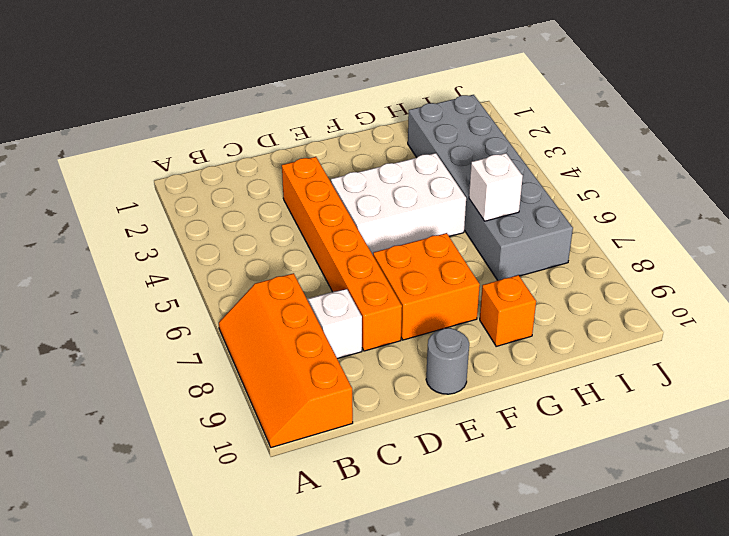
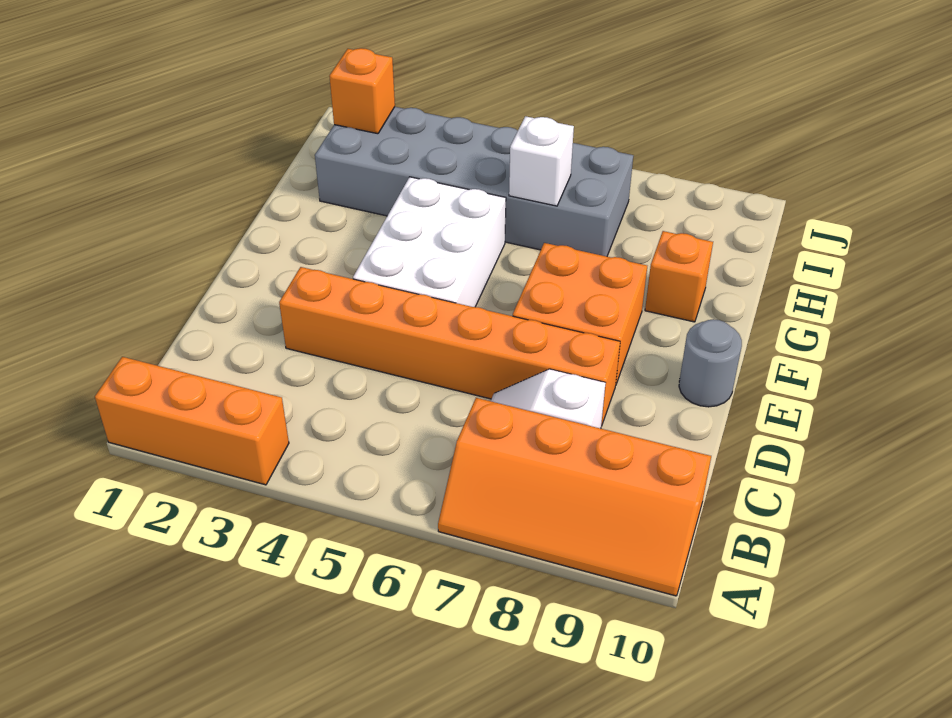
none -> orange brick A1:A3 level 1
none -> orange brick I2 level 2

